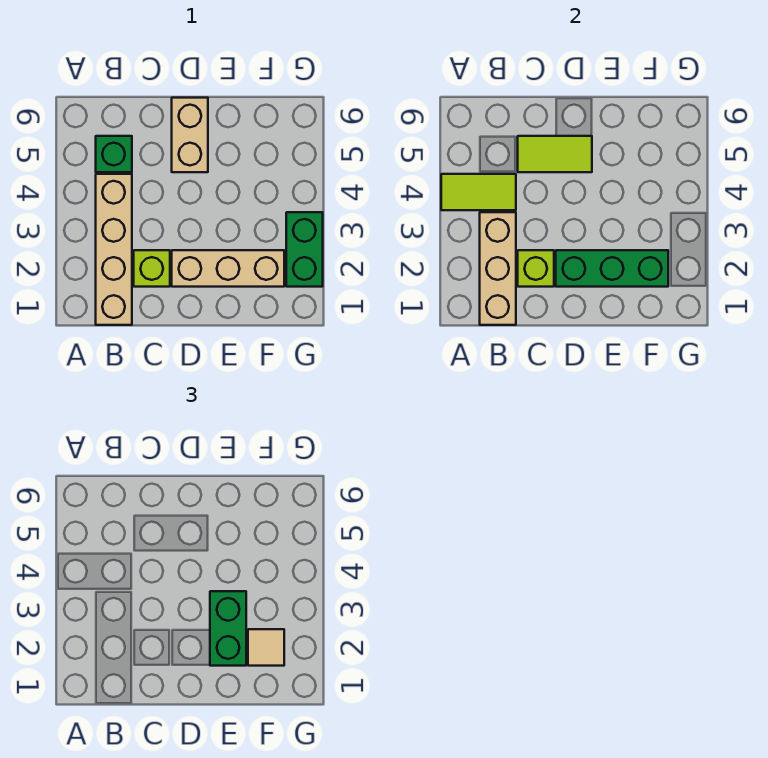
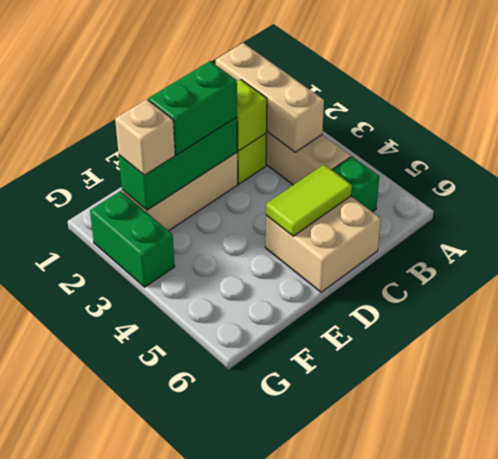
lime tile A4:B4 level 2 -> none
tan brick D5:D6 level 1 -> tan brick C5:D6 level 1
green brick E2:E3 level 3 -> green brick D2:E2 level 3
tan tile F2 level 3 -> tan brick F2 level 3

